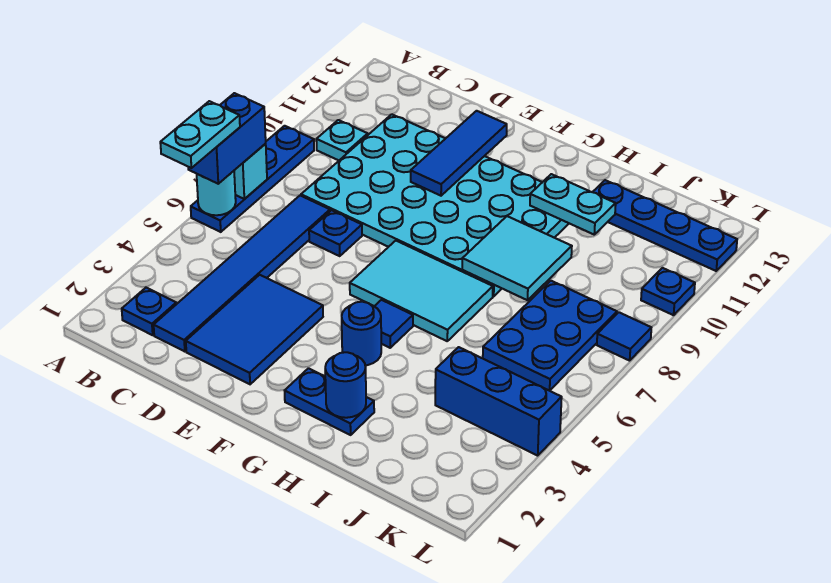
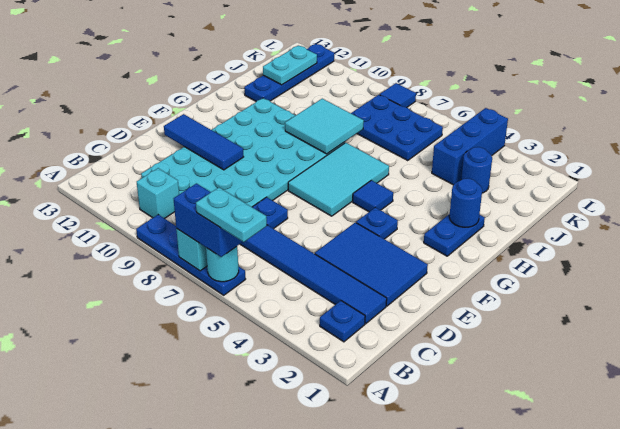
cyan plate B10 level 1 -> cyan brick B10 level 1
blue round brick G4 level 1 -> blue round brick J3 level 1
cyan plate H11:I11 level 2 -> cyan plate J12:K12 level 2
blue plate L10 level 1 -> blue plate F4 level 1

